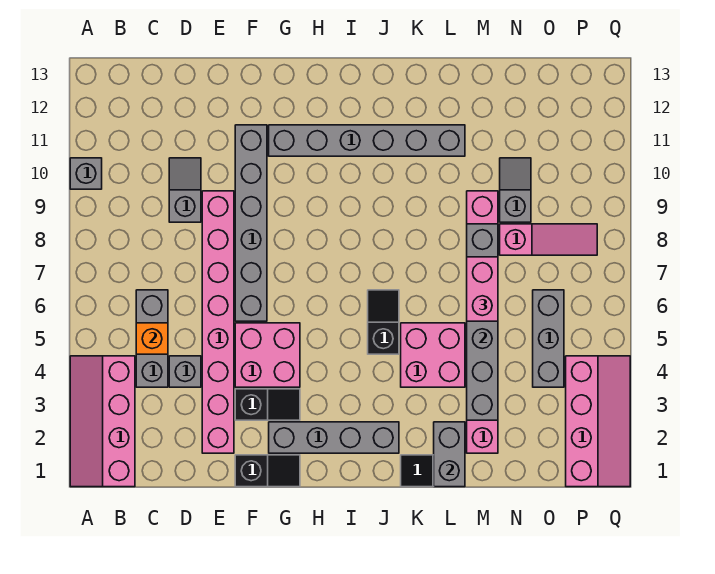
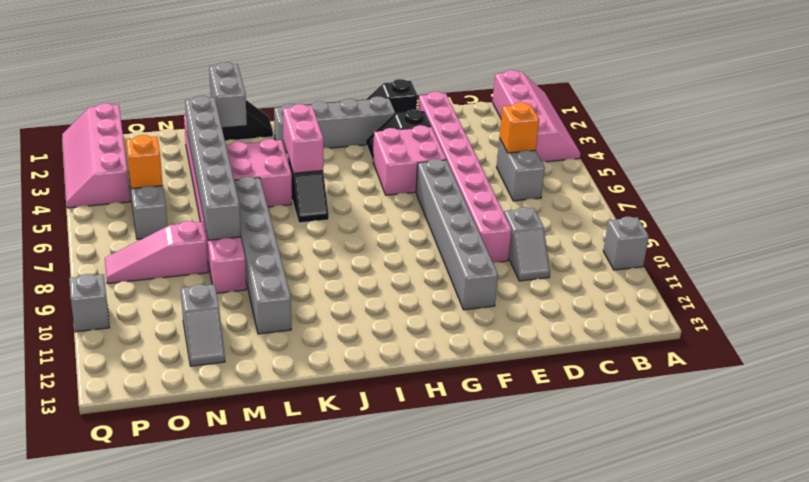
grey brick C4:C6 level 1 -> grey brick C5:C6 level 1
grey brick D4 level 1 -> grey brick Q10 level 1
grey brick G11:L11 level 1 -> grey brick L6:L11 level 1
pink brick M6:M7 level 3 -> pink brick J4:J5 level 2
grey slope N9:N10 level 1 top 9 -> grey slope N11:N12 level 1 top 11
none -> orange brick O5 level 2

